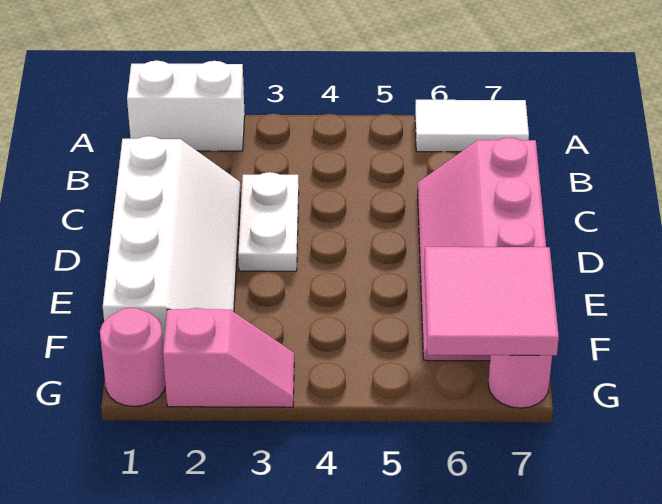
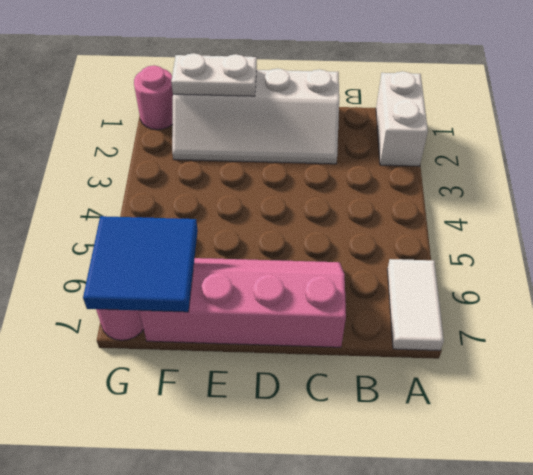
white plate C3:D3 level 1 -> white plate E1:F1 level 2
pink tile F6:G7 level 2 -> blue tile F6:G7 level 2
pink slope G2:G3 level 1 top 2 -> none

